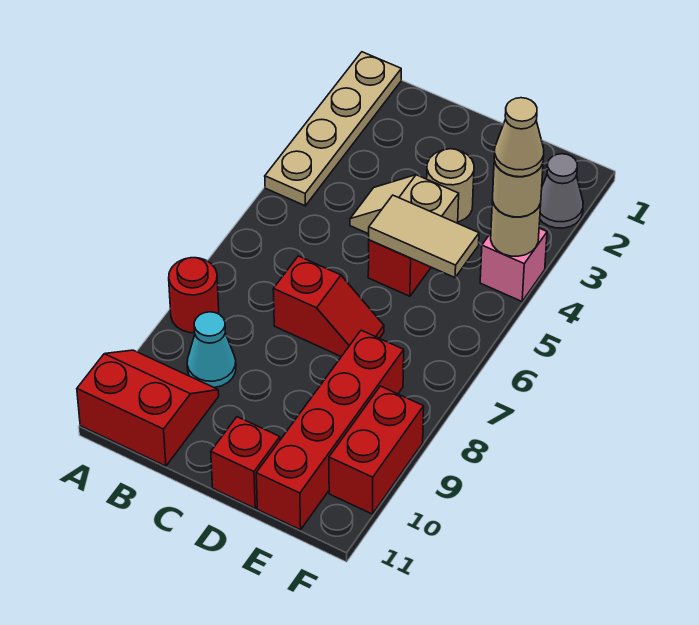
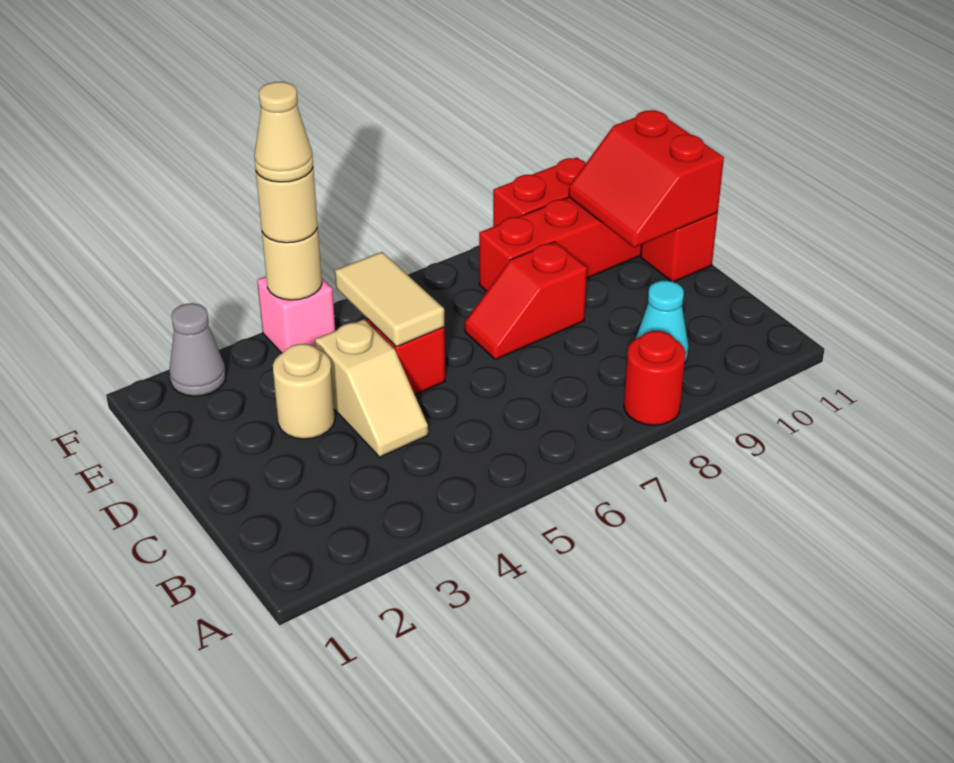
tan plate A1:A4 level 1 -> none
red slope A10:B11 level 1 top 11 -> red slope D10:E11 level 2 top 11
red slope C7:D7 level 1 top C -> red slope D7:D8 level 1 top 8

